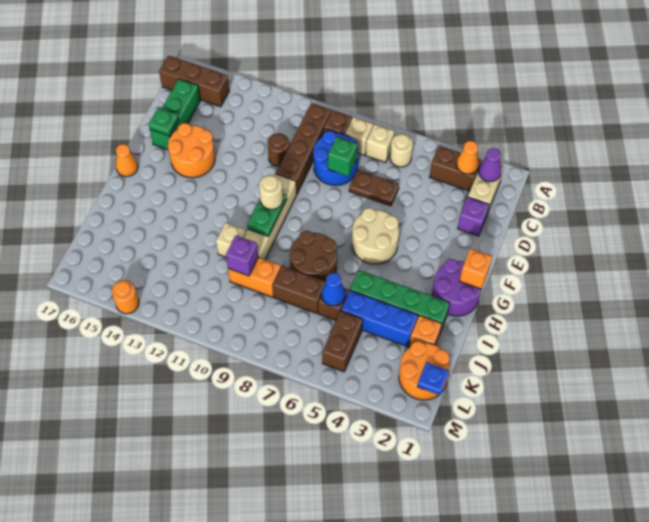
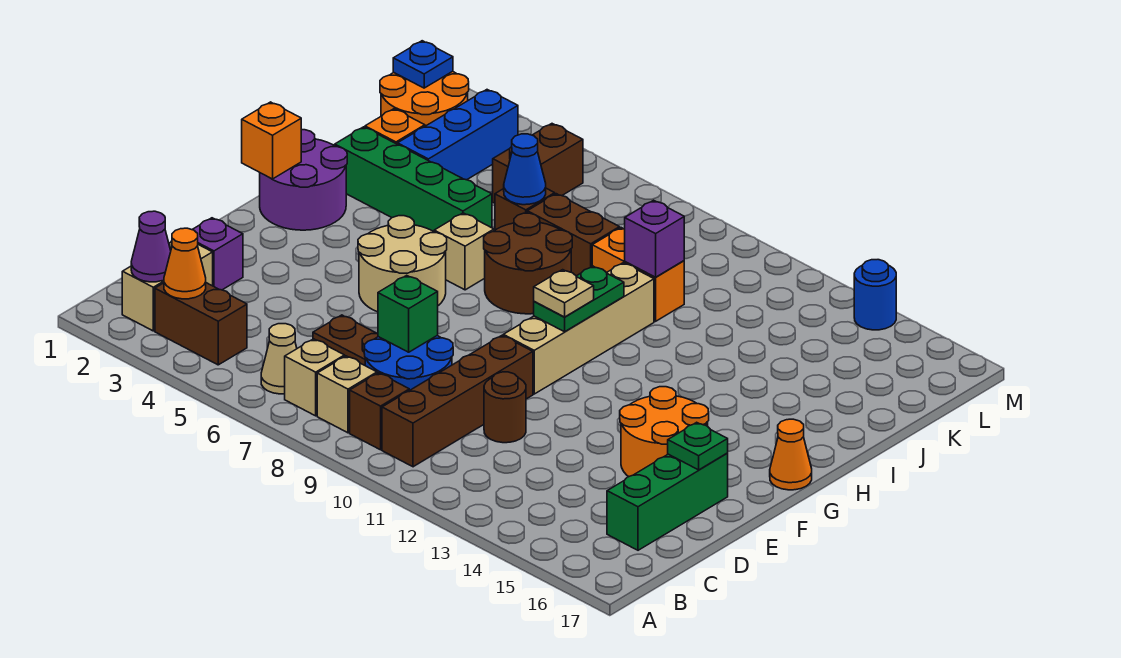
tan round brick B6 level 1 -> tan cone B6 level 1
brown brick B15:B17 level 1 -> none
tan round brick G10 level 3 -> tan plate G10 level 3
tan brick I11 level 1 -> tan brick H6 level 1
blue brick J3:J5 level 1 -> blue brick J3:L3 level 1
orange round brick M14 level 1 -> blue round brick M14 level 1

